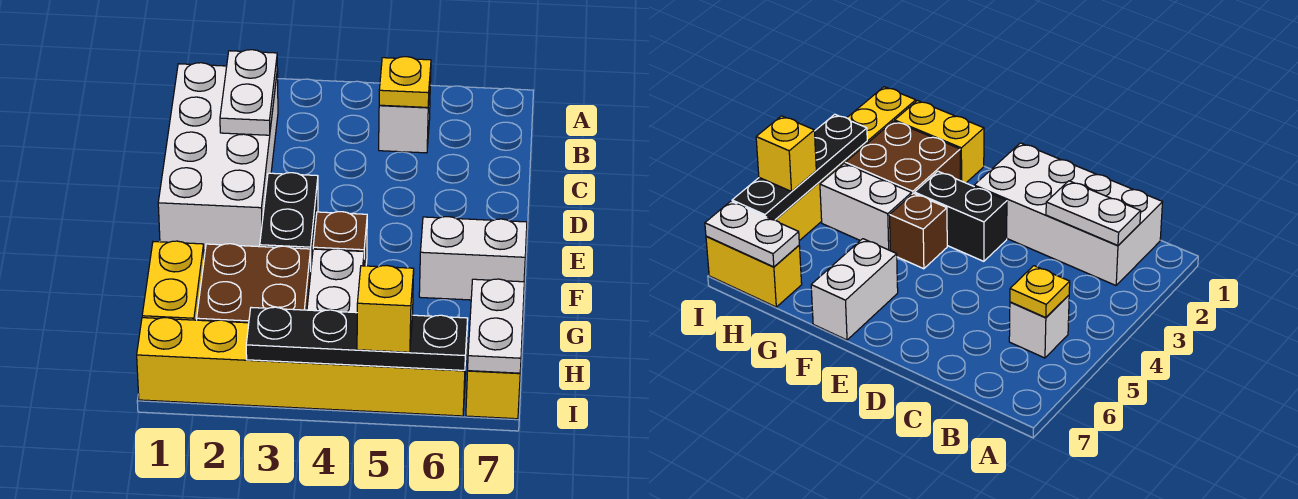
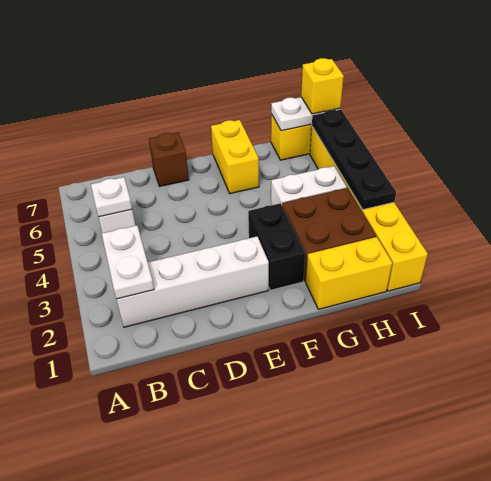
white brick B1:E2 level 1 -> white brick B2:E2 level 1
white plate B2:C2 level 2 -> white plate B2:B3 level 2
yellow plate B5 level 2 -> white plate B5 level 2
black brick E3:F3 level 1 -> black brick F2:F3 level 1
brown brick F4 level 1 -> brown brick D7 level 1
white brick F6:F7 level 1 -> yellow brick F6:F7 level 1
yellow brick I5 level 3 -> yellow brick I7 level 3

